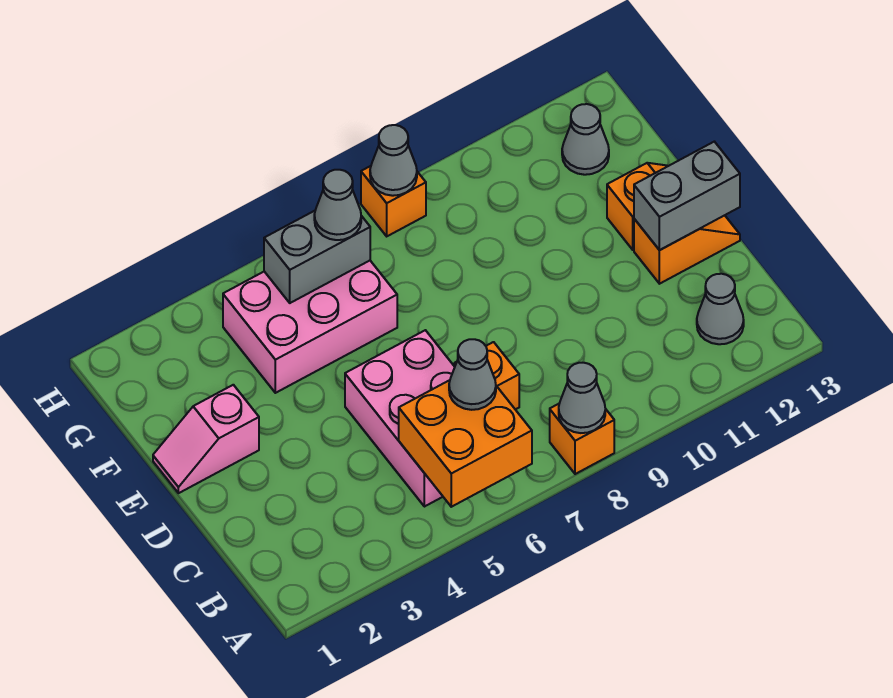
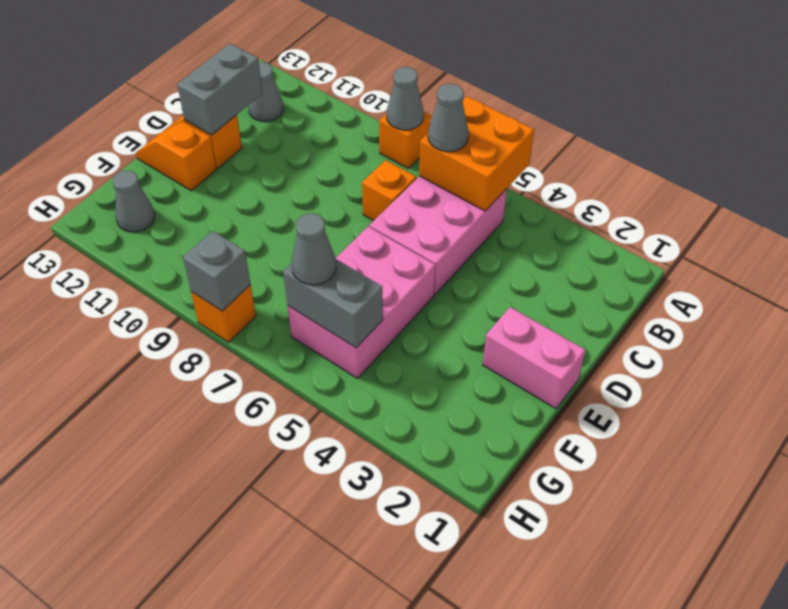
grey brick D12:D13 level 2 -> grey brick C12:D12 level 2
pink slope E1:E2 level 1 top 2 -> pink brick E1:E2 level 1
pink brick F4:G6 level 1 -> pink brick E5:G6 level 1
grey cone H8 level 2 -> grey brick H8 level 2

